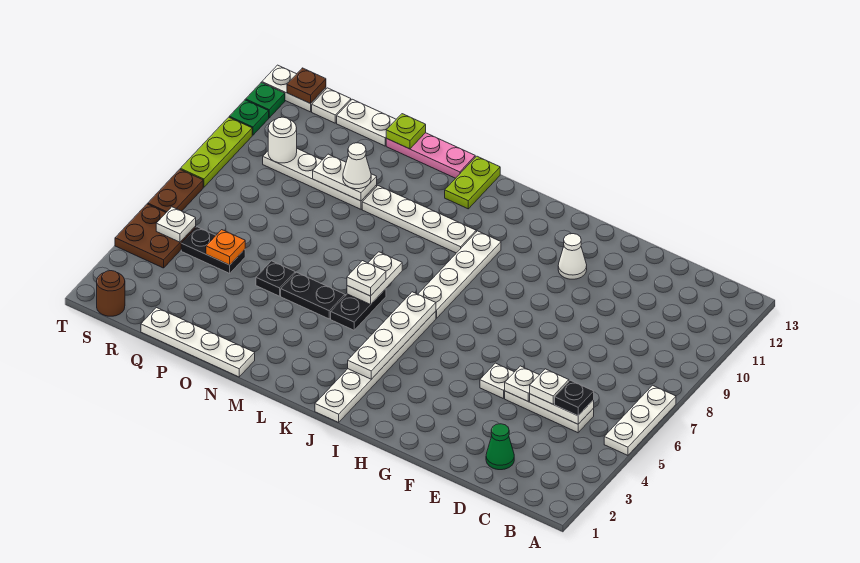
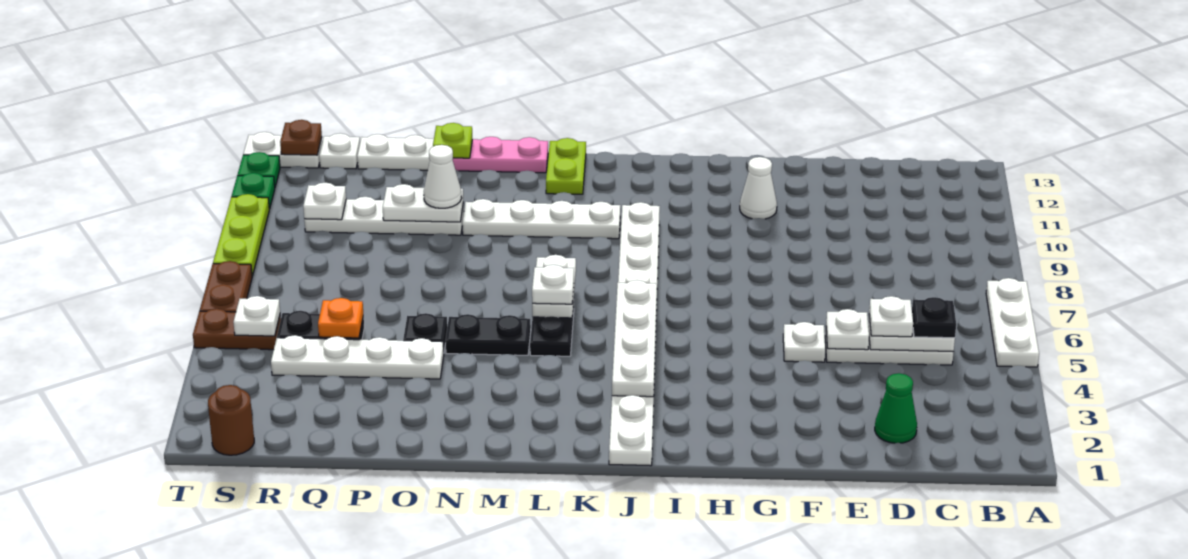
white plate N1:Q1 level 1 -> white plate O4:R4 level 1
white round brick R10 level 2 -> white plate R10 level 2
brown plate S4:T5 level 1 -> brown plate S5:T5 level 1

